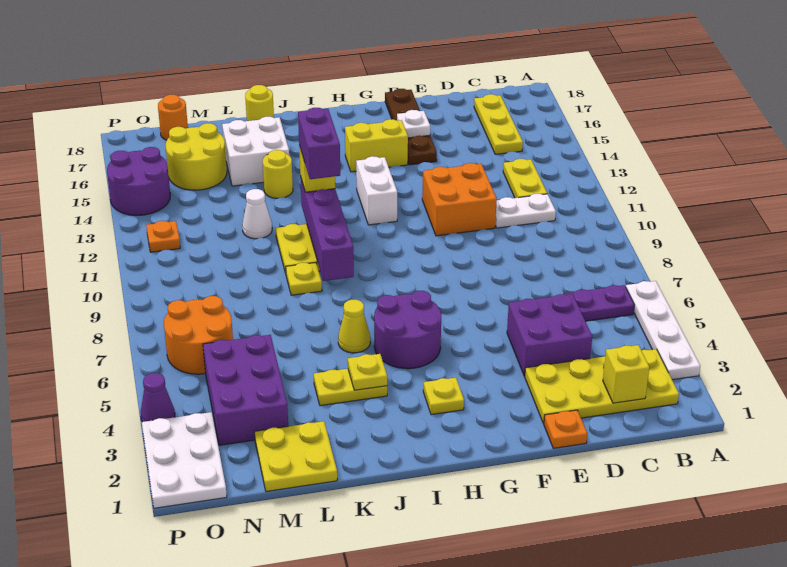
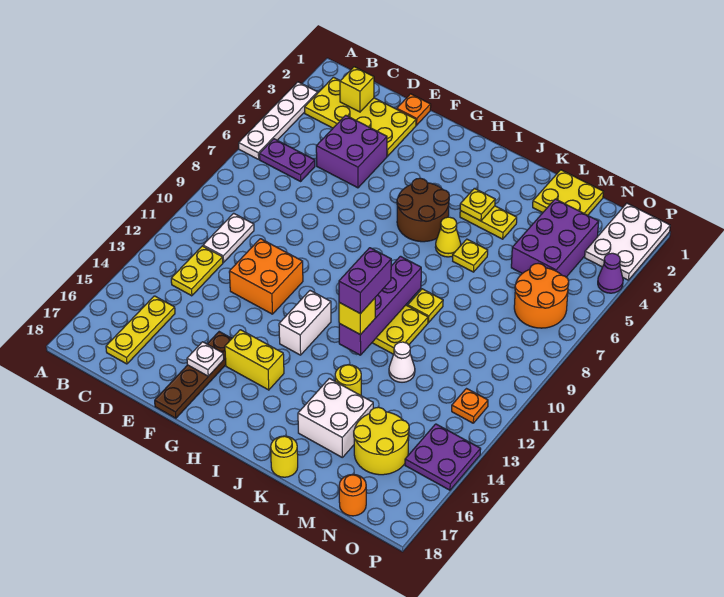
white plate C11:D11 level 1 -> white plate C10:C11 level 1
yellow plate H3 level 1 -> yellow plate K6 level 1
purple round brick H5:I6 level 1 -> brown round brick H5:I6 level 1
purple round brick O14:P15 level 1 -> purple plate O14:P15 level 1

